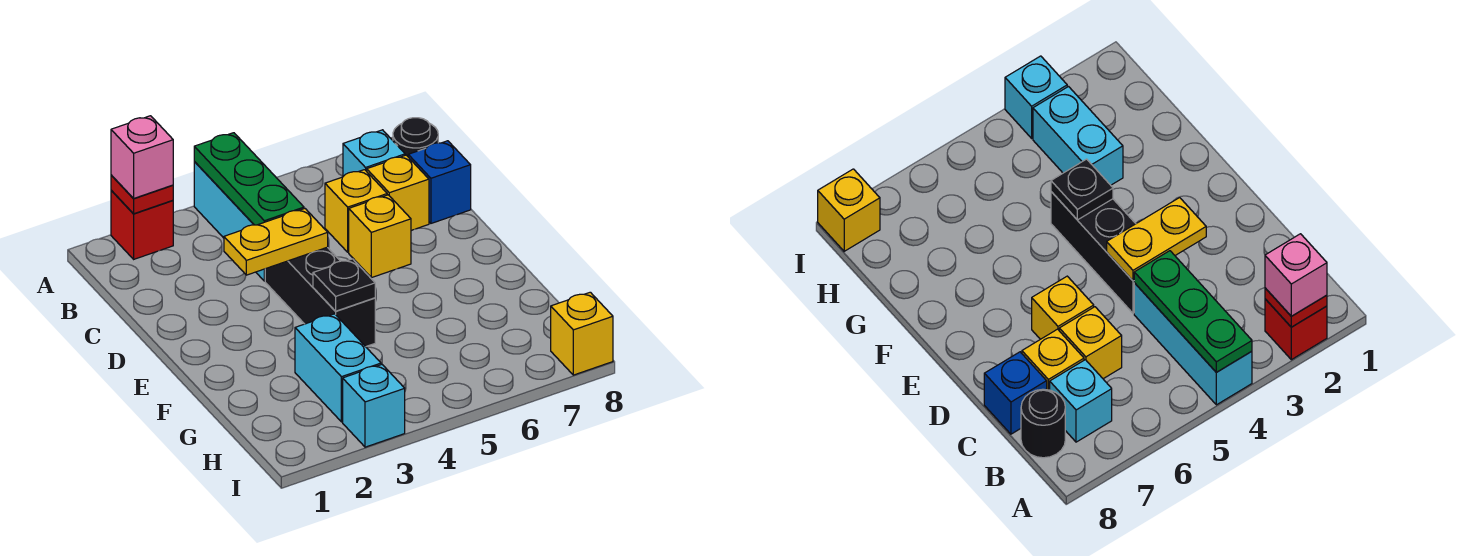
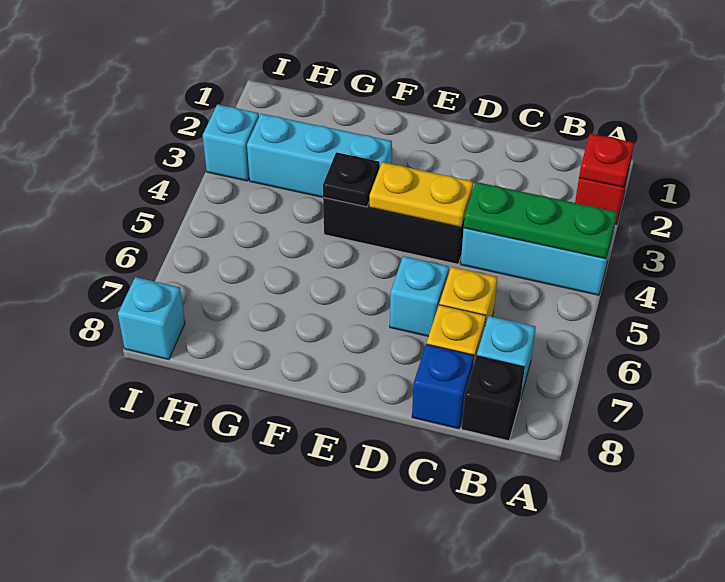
pink brick A2 level 3 -> none
black round brick B8 level 1 -> black brick B8 level 1
yellow plate D3:D4 level 2 -> yellow plate D4:E4 level 2
yellow brick D6 level 1 -> cyan brick D6 level 1
cyan brick G3:H3 level 1 -> cyan brick F3:H3 level 1
yellow brick I8 level 1 -> cyan brick I8 level 1

